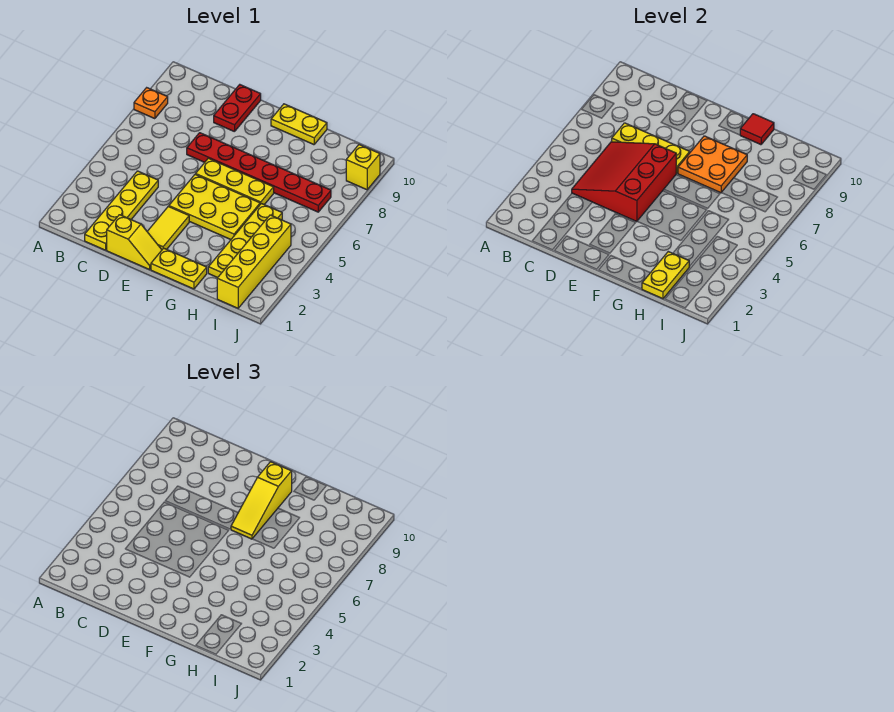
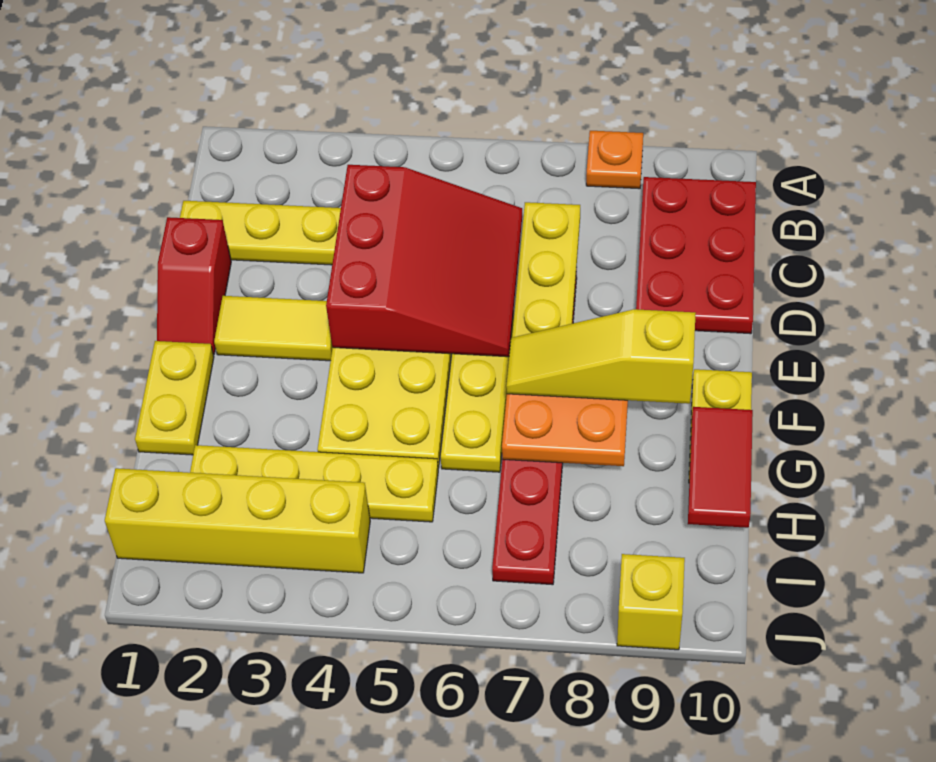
red slope C4:E6 level 2 top E -> red slope C4:E6 level 2 top 4
yellow slope D1:E1 level 1 top D -> red slope D1:E1 level 1 top D
red plate D9:D10 level 1 -> red plate B9:D10 level 1
red tile G10 level 2 -> red tile G10:H10 level 2
yellow plate H1:H2 level 2 -> none

